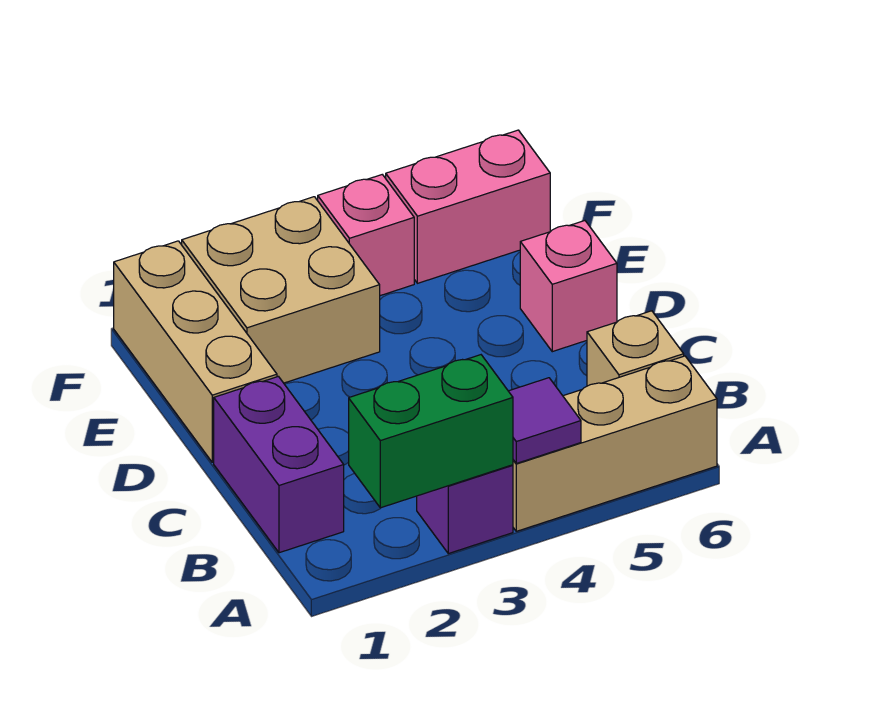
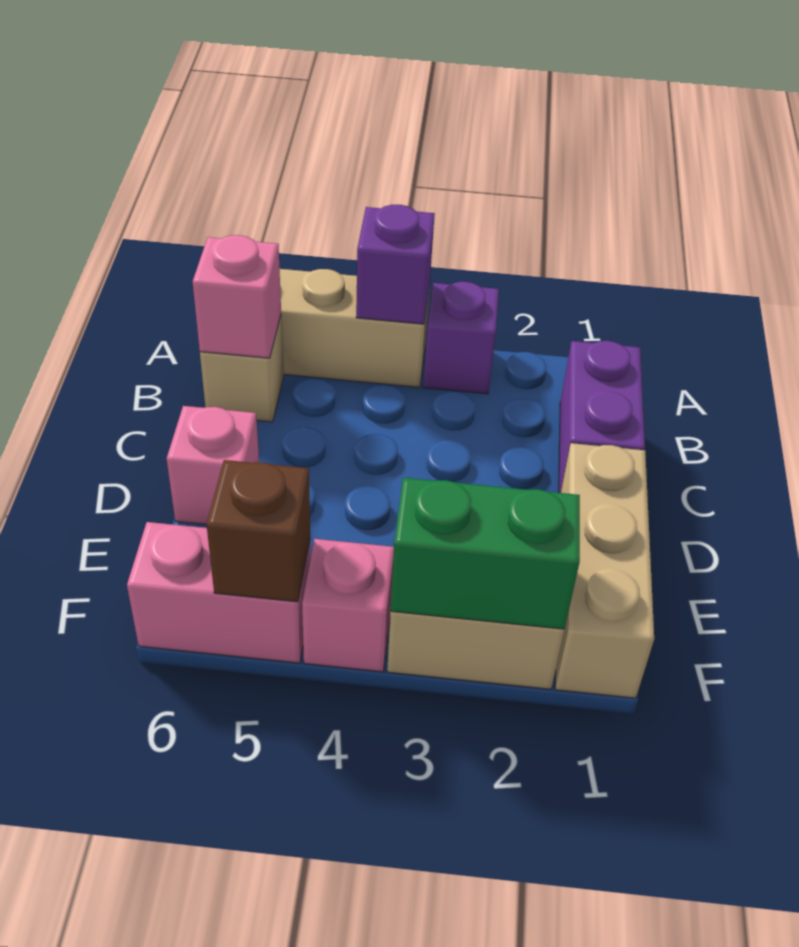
green brick A2:A3 level 2 -> green brick F2:F3 level 2
purple tile A4 level 2 -> purple brick A4 level 2
none -> pink brick B6 level 2
none -> brown brick F5 level 2

